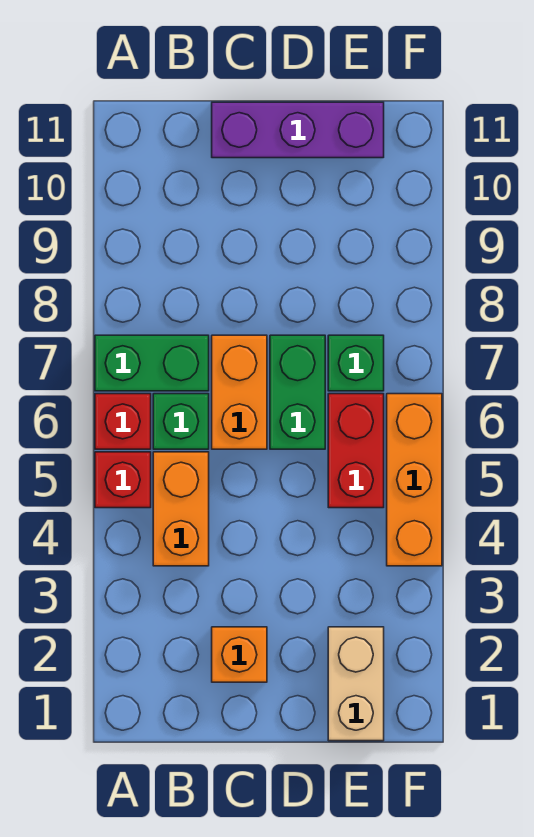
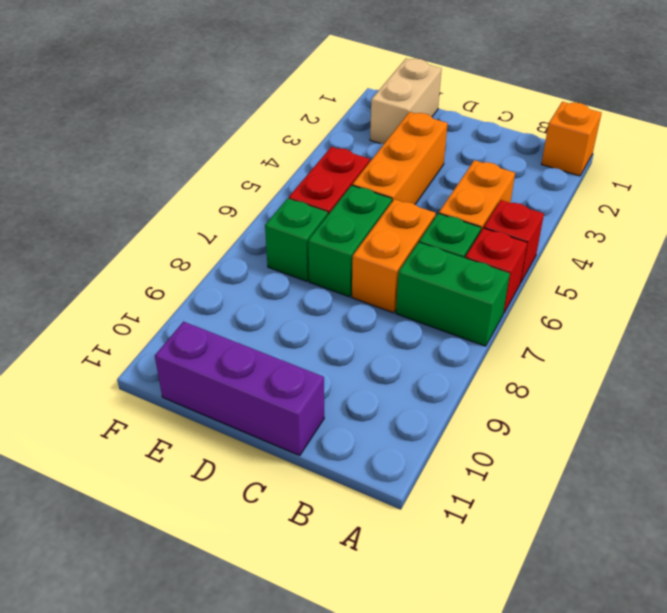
orange brick C2 level 1 -> orange brick A1 level 1
orange brick F4:F6 level 1 -> orange brick D3:D5 level 1

